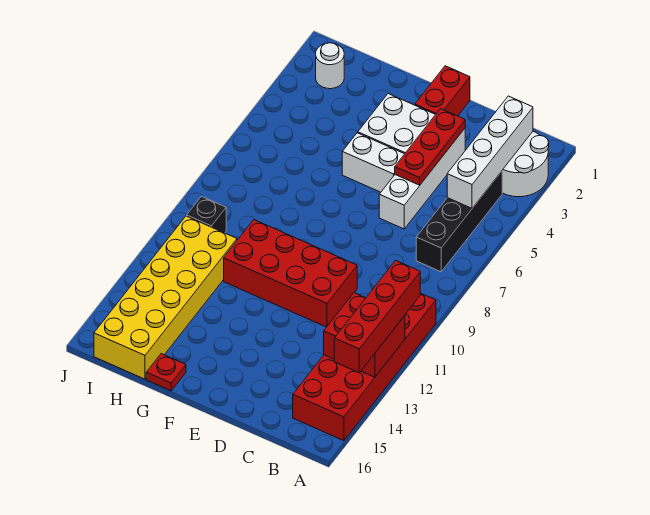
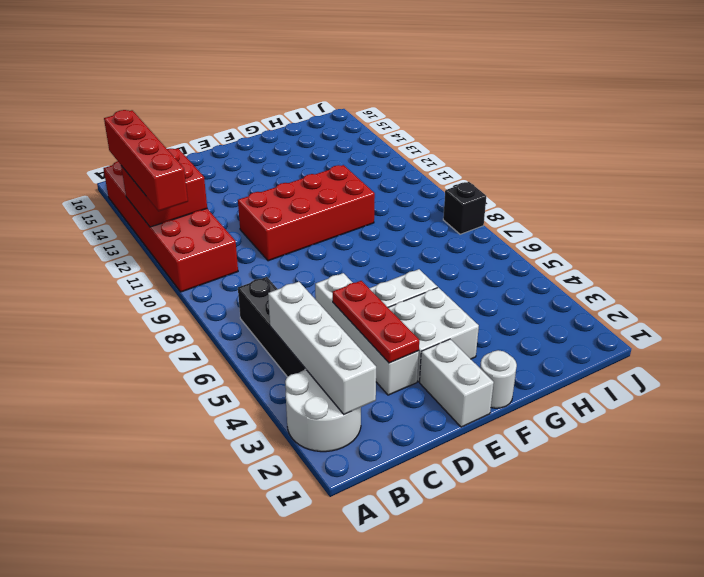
red brick E1:E2 level 1 -> white brick E1:E2 level 1
red plate G16 level 1 -> none
yellow brick H11:I16 level 1 -> none
white round brick I2 level 1 -> white round brick F1 level 1
black brick I10 level 1 -> black brick J8 level 1

